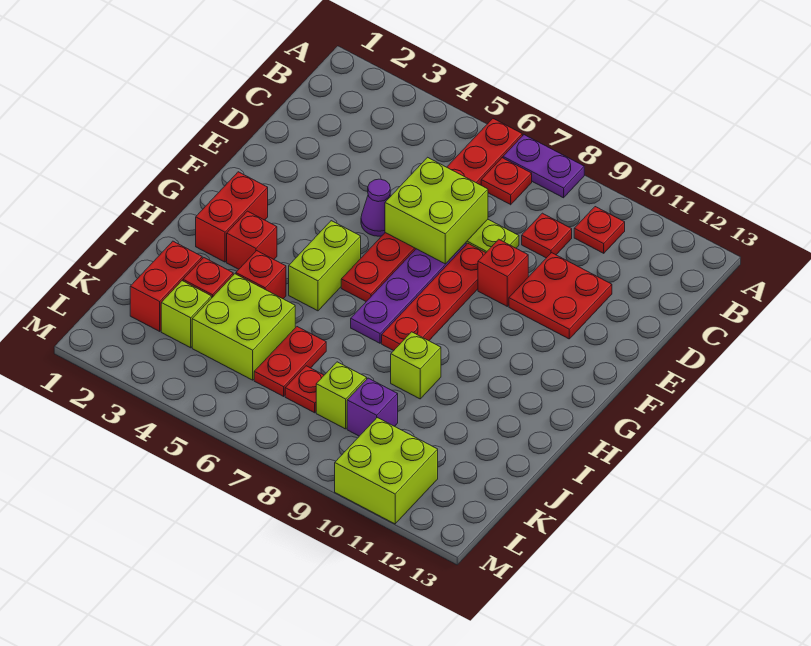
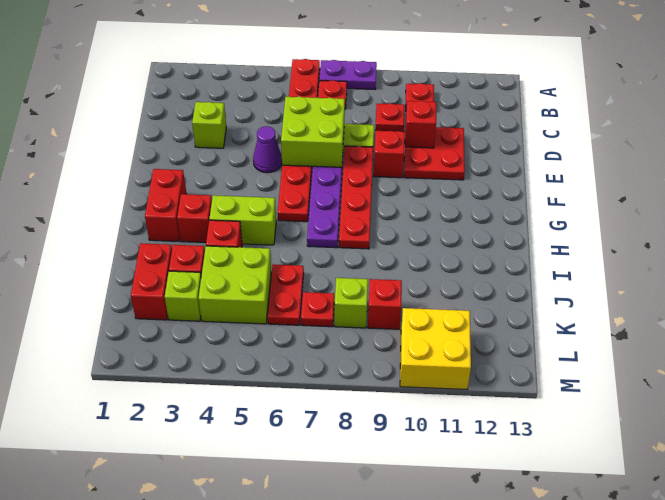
none -> red brick D10 level 2
lime brick G5:H5 level 1 -> lime brick H4:H5 level 1
lime brick I9 level 1 -> lime brick D3 level 1
purple brick K9 level 1 -> red brick K9 level 1
lime brick L10:M11 level 1 -> yellow brick L10:M11 level 1

